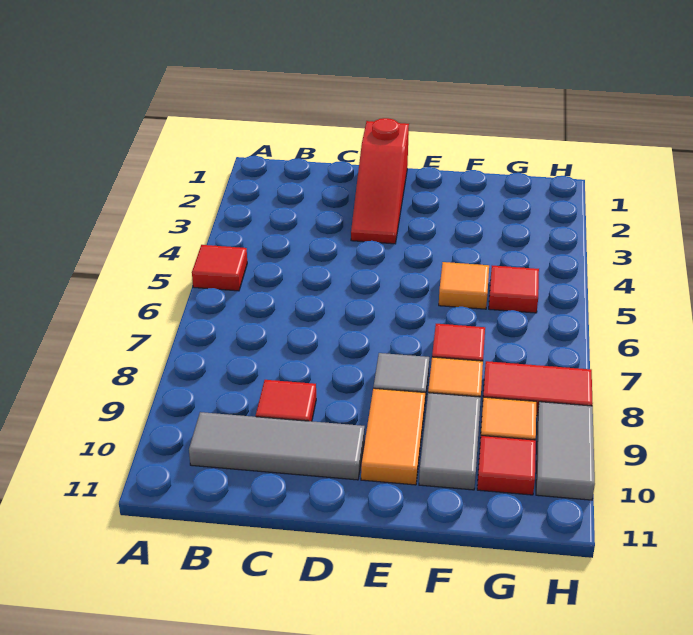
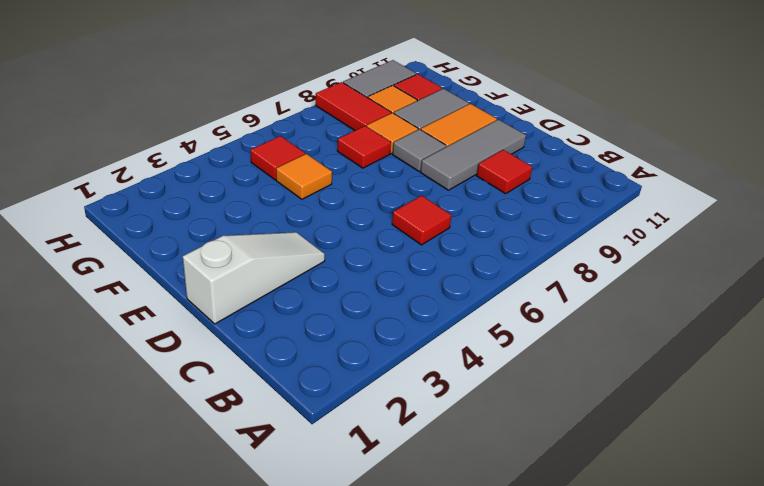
red tile A5 level 1 -> red tile C6 level 1
grey tile B10:D10 level 1 -> grey tile D8:D10 level 1
red slope D1:D3 level 1 top 1 -> white slope D1:D3 level 1 top 1

